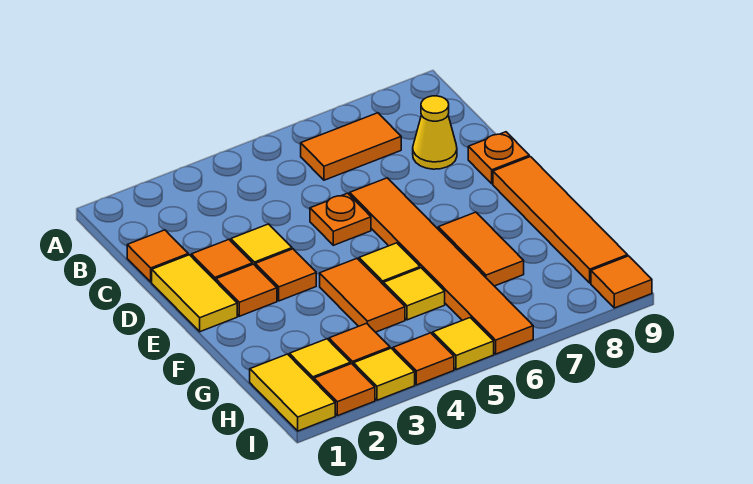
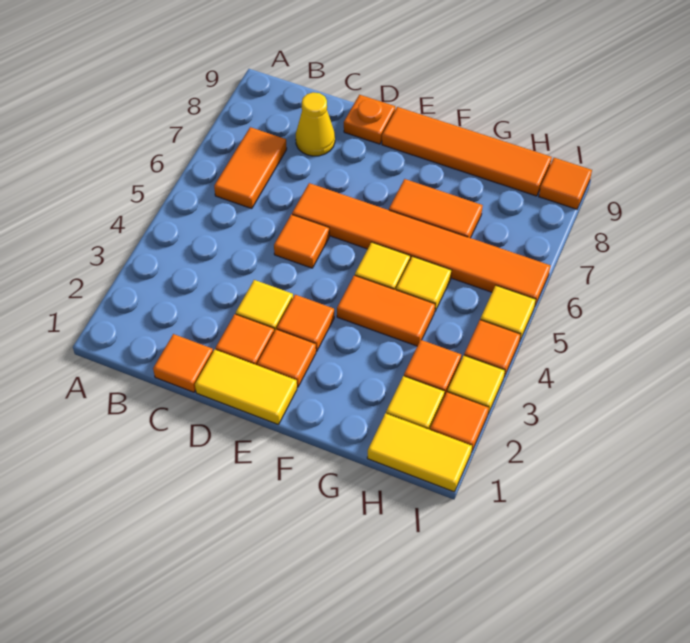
orange plate D5 level 1 -> orange tile D5 level 1

